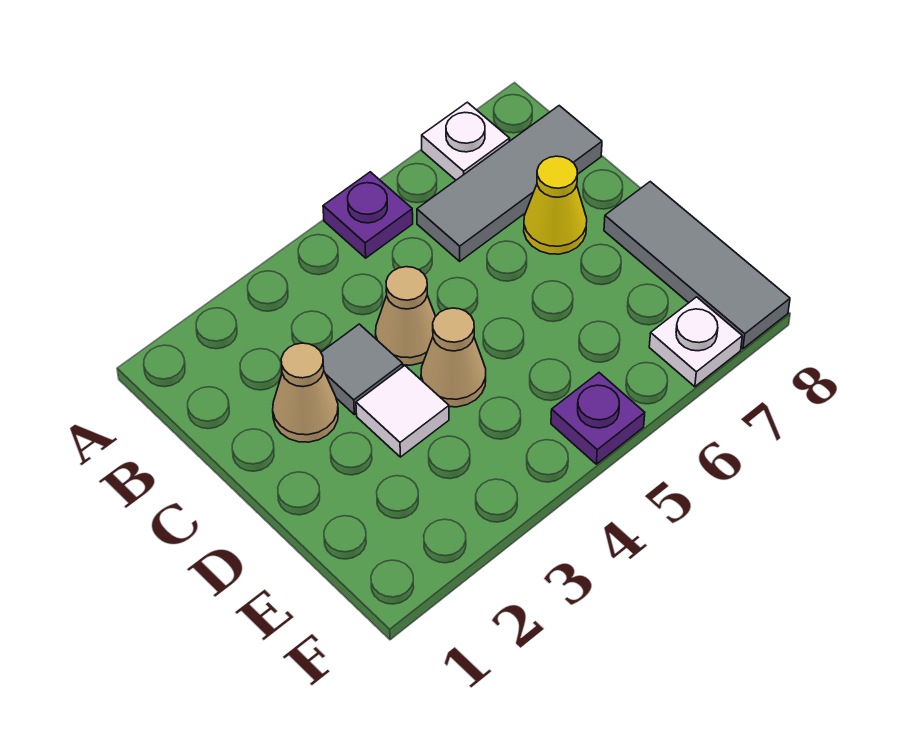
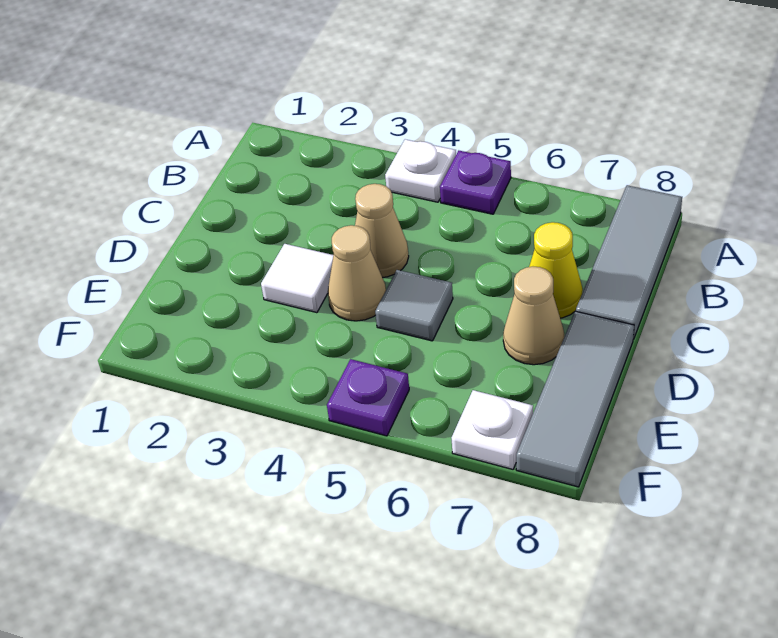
white plate A7 level 1 -> white plate A4 level 1
grey tile B6:B8 level 1 -> grey tile A8:C8 level 1
tan cone C2 level 1 -> tan cone D7 level 1
grey tile C3 level 1 -> grey tile D5 level 1

